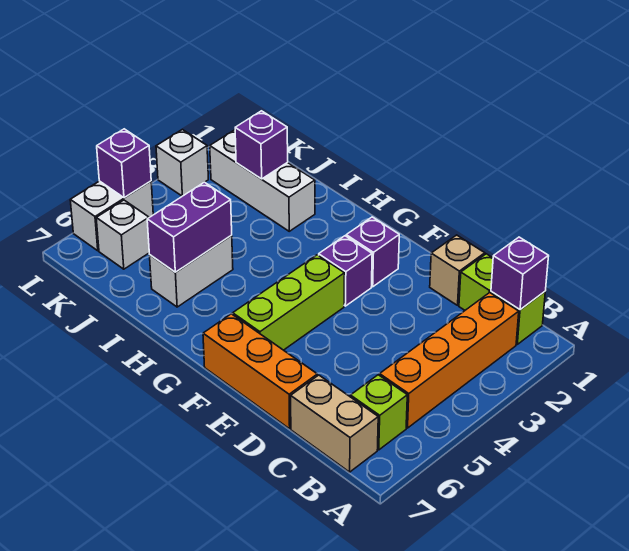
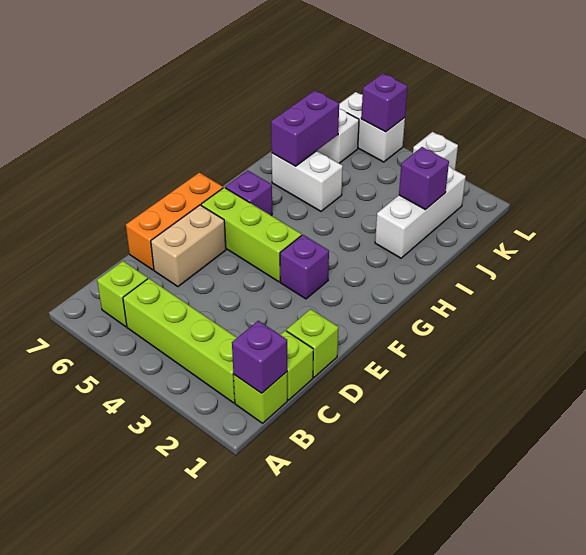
orange brick B2:B5 level 1 -> lime brick B2:B5 level 1
tan brick B7:C7 level 1 -> tan brick D6:E6 level 1
tan brick D1 level 1 -> lime brick D1 level 1
purple brick F2 level 1 -> purple brick G6 level 1
purple brick I5:I6 level 2 -> purple brick I6:J6 level 2

